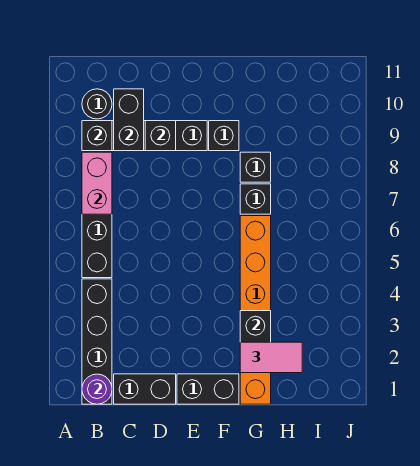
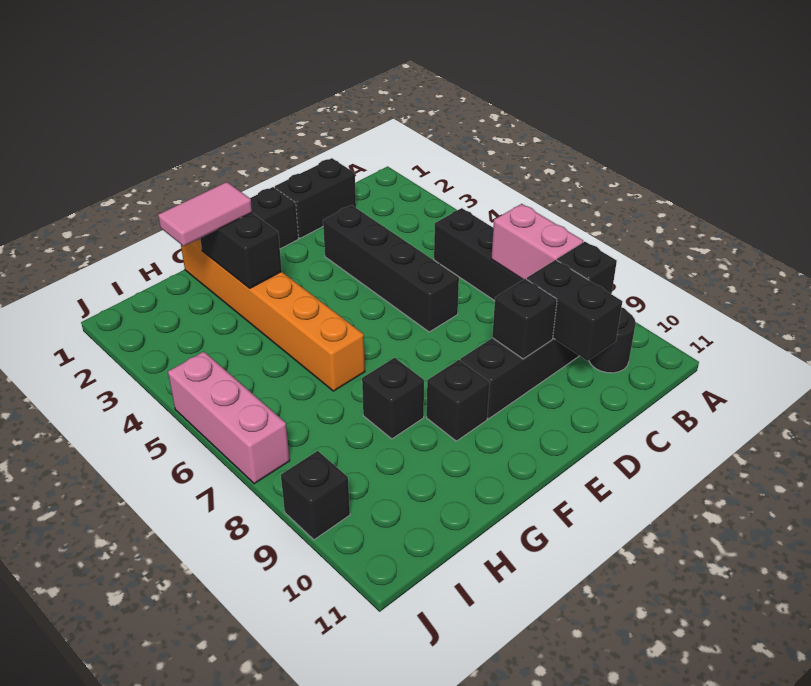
black brick B1:B4 level 1 -> black brick D3:D6 level 1
purple round brick B1 level 2 -> none
black brick G7 level 1 -> black brick J9 level 1
none -> pink brick J5:J7 level 1

